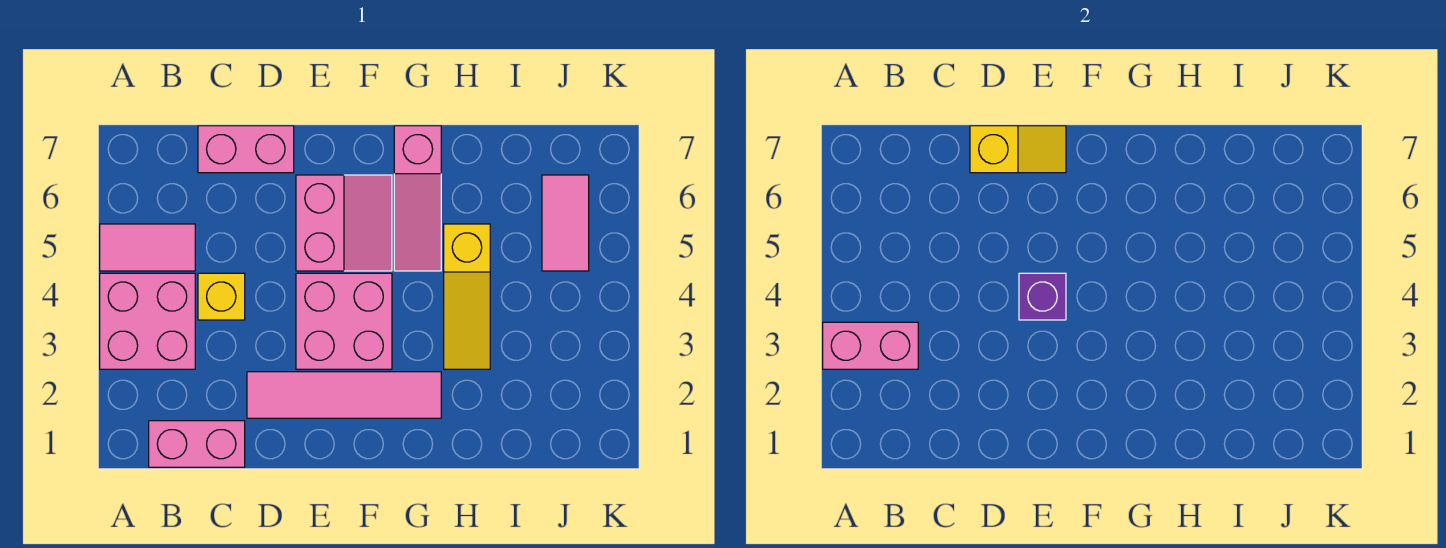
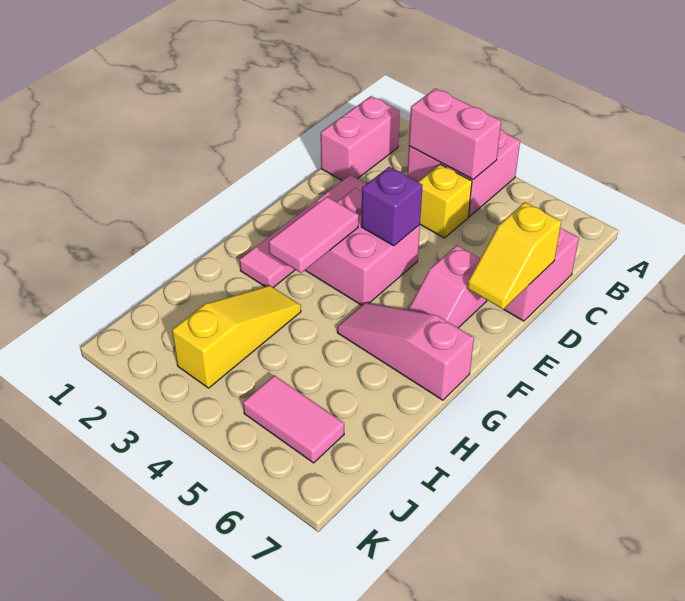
pink brick A3:B3 level 2 -> pink brick B3:B4 level 2
pink tile A5:B5 level 1 -> pink tile F3:G3 level 2
pink slope E5:F6 level 1 top E -> pink slope E6:F6 level 1 top E
yellow slope H3:H5 level 1 top 5 -> yellow slope H3:J3 level 1 top J

